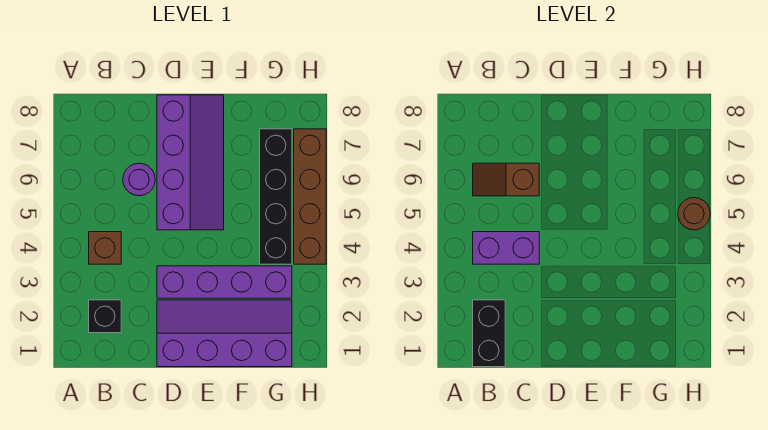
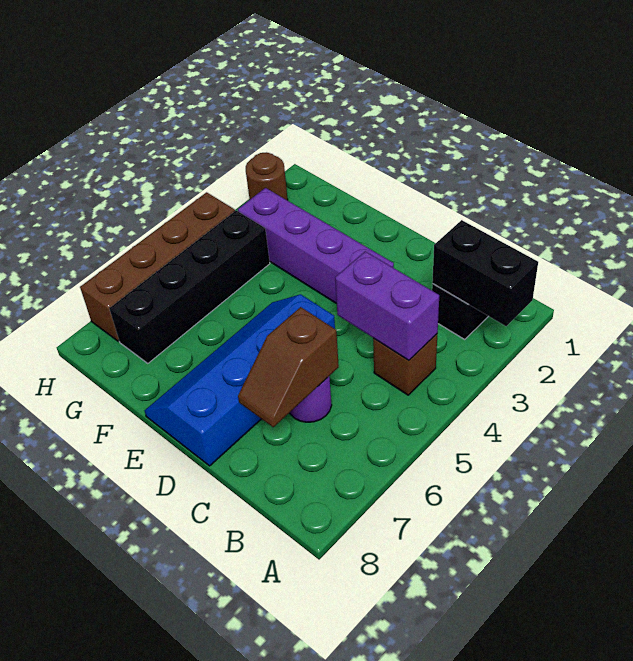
black brick B1:B2 level 2 -> black brick A2:B2 level 2
brown slope B6:C6 level 2 top C -> brown slope C6:C7 level 2 top 6
purple slope D1:G2 level 1 top 1 -> none
purple slope D5:E8 level 1 top D -> blue slope D5:E8 level 1 top D
brown round brick H5 level 2 -> brown round brick H2 level 1

